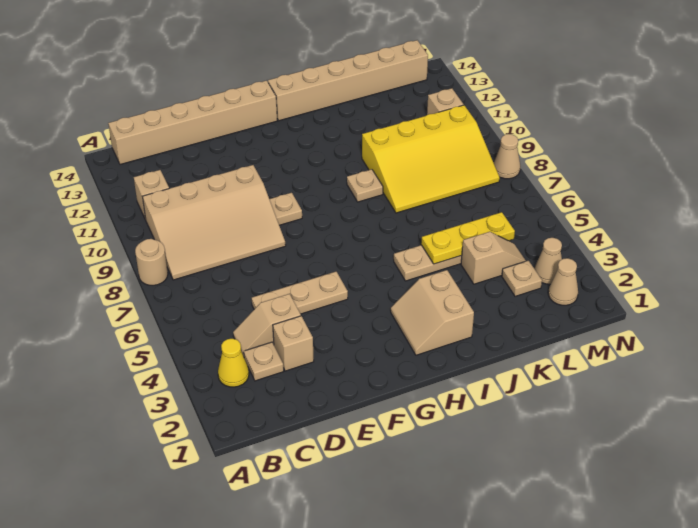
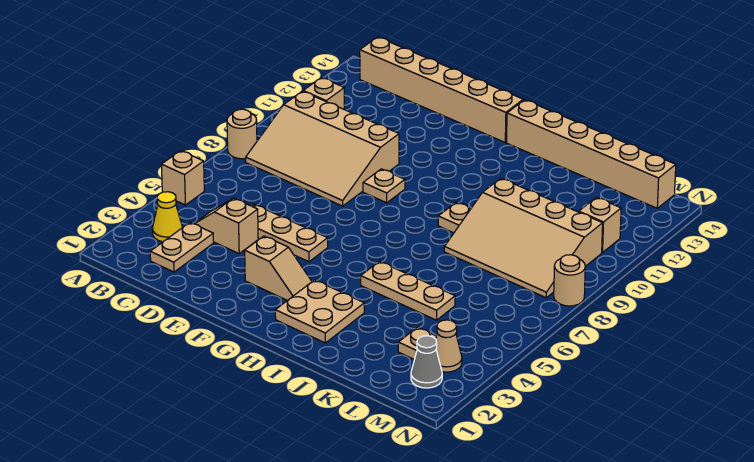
tan plate C3 level 1 -> tan plate C2:C3 level 1
tan brick D3 level 1 -> tan brick A5 level 1
tan slope H2:I3 level 1 top I -> tan plate H2:I3 level 1
yellow plate J5:L5 level 2 -> none
yellow slope J8:M10 level 1 top 10 -> tan slope J8:M10 level 1 top 10
tan slope K4:L4 level 1 top K -> tan slope F3:G3 level 1 top F
tan cone M2 level 1 -> grey cone M2 level 1
tan cone N8 level 1 -> tan round brick N8 level 1

